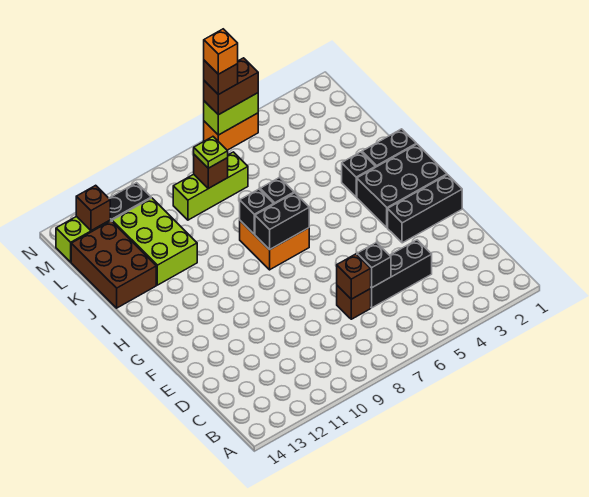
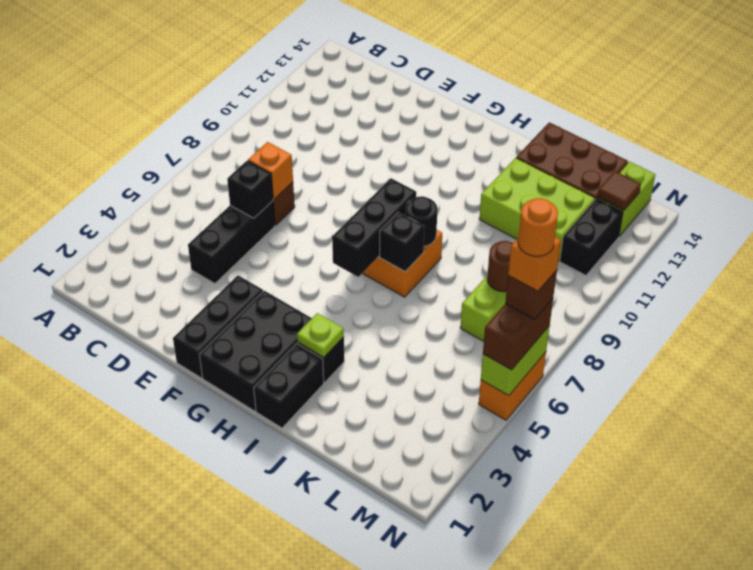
brown brick D7 level 2 -> orange brick D7 level 2
black brick H7:H8 level 2 -> black brick H6:H8 level 2
black brick I8 level 2 -> black round brick I8 level 2
brown brick L8 level 2 -> brown round brick L8 level 2
lime plate L8 level 3 -> lime plate I3 level 2
brown brick M13 level 2 -> brown tile M13 level 2
none -> orange round brick N6 level 6

